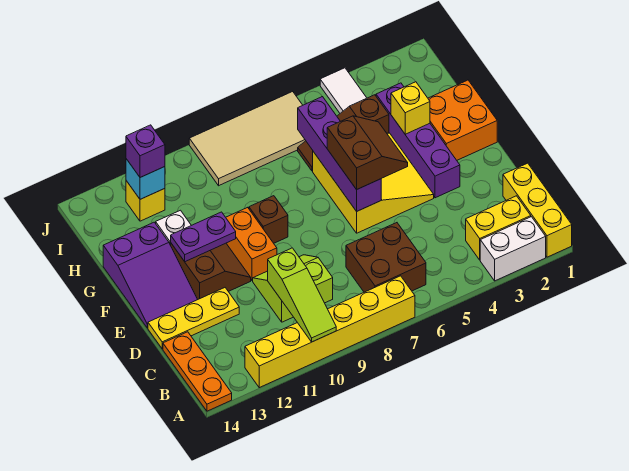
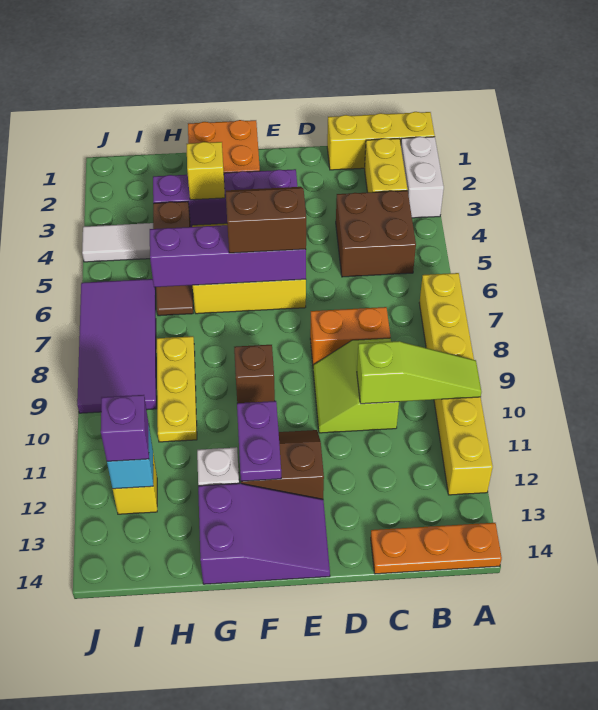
brown brick B6:C7 level 1 -> brown brick B4:C5 level 1
yellow plate D12:D14 level 1 -> yellow plate H8:H10 level 1
orange brick E10:F10 level 1 -> orange brick C8:D8 level 1
tan tile I6:J9 level 1 -> purple tile I6:J9 level 1

